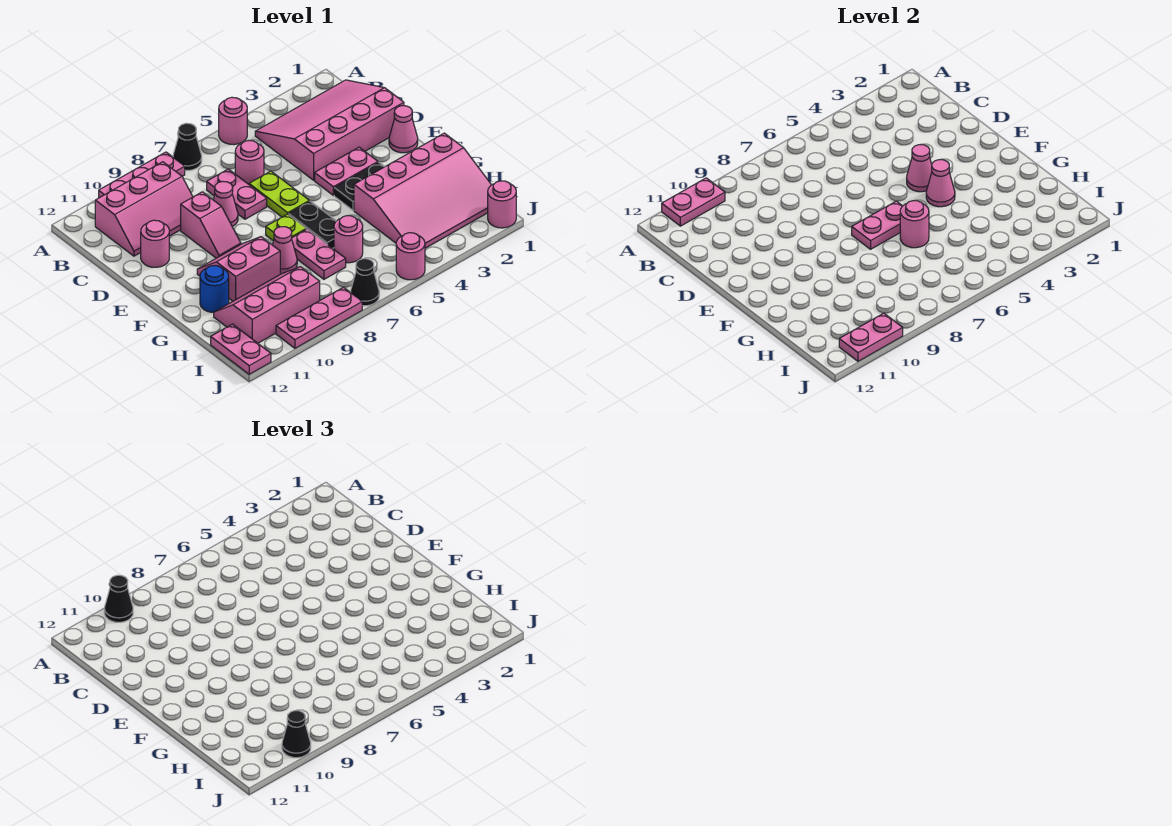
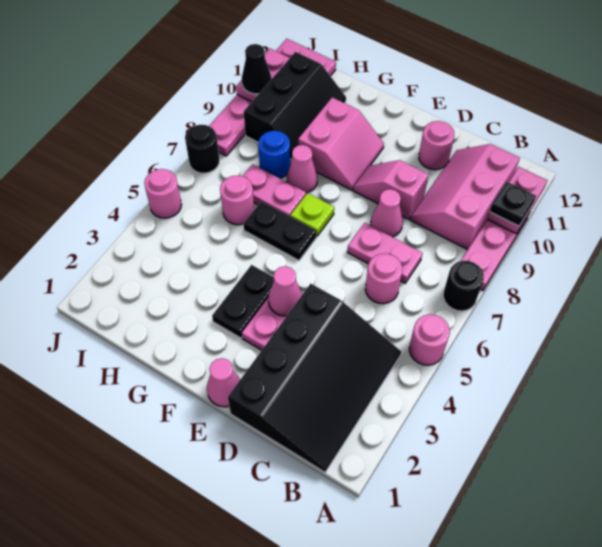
black cone A7 level 1 -> black round brick A7 level 1
black cone A10 level 3 -> black plate A10 level 3
pink slope B1:D4 level 1 top D -> black slope B1:D4 level 1 top D
lime plate D6:E6 level 1 -> none
pink cone F4 level 2 -> none
pink plate F6:F7 level 2 -> none
pink slope G1:I4 level 1 top G -> none
pink round brick G6 level 2 -> none
blue round brick G11 level 1 -> blue round brick H8 level 1
pink slope H9:I11 level 1 top I -> black slope H9:I11 level 1 top I
pink round brick J1 level 1 -> none
black cone J7 level 1 -> black round brick J7 level 1

